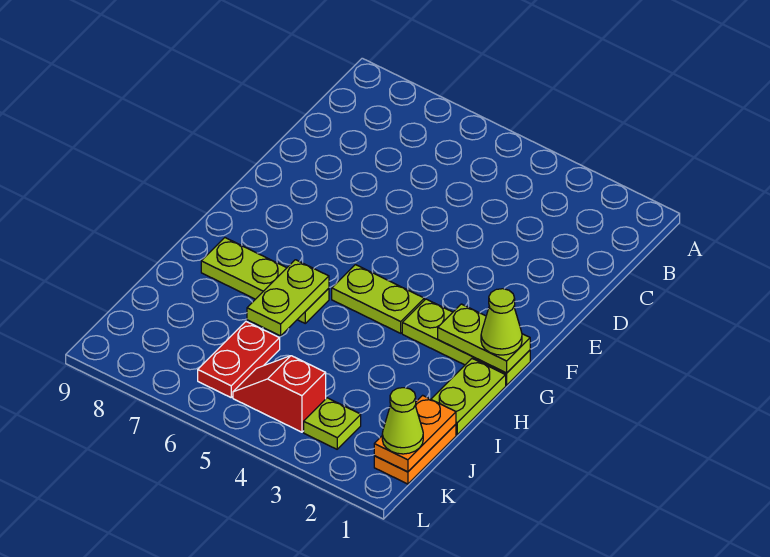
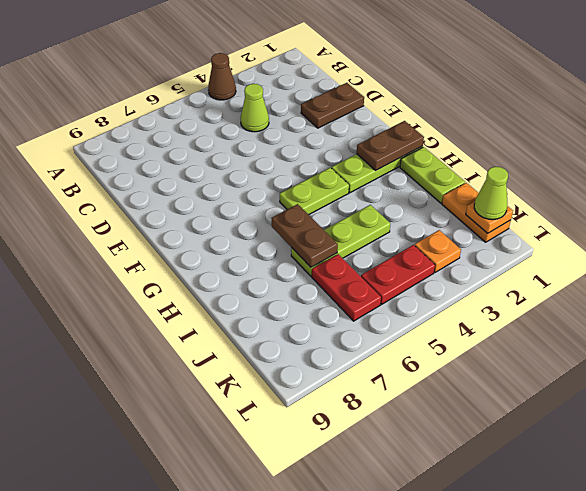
none -> brown cone A4 level 1
none -> brown plate D1:D2 level 1
lime plate G1:G2 level 2 -> brown plate G1:G2 level 2
lime cone G1 level 3 -> lime cone C4 level 1
lime plate H6:H8 level 1 -> lime plate I4:I6 level 1
lime plate H6:I6 level 2 -> brown plate H6:I6 level 2
orange plate J1:K1 level 2 -> orange plate K1 level 2
lime plate K3 level 1 -> orange plate K3 level 1
red slope K4:K5 level 1 top 4 -> red plate K4:K5 level 1

